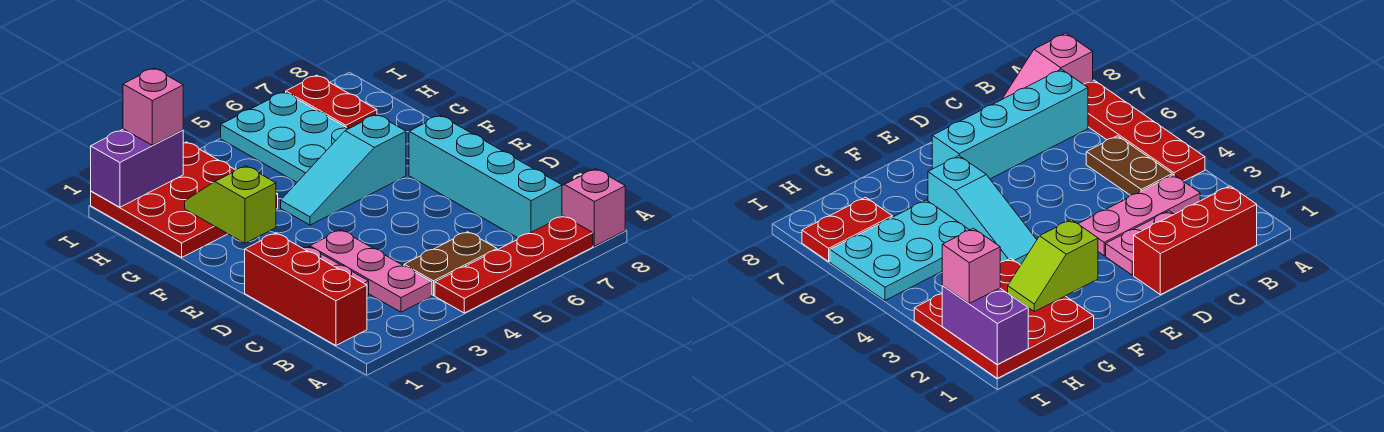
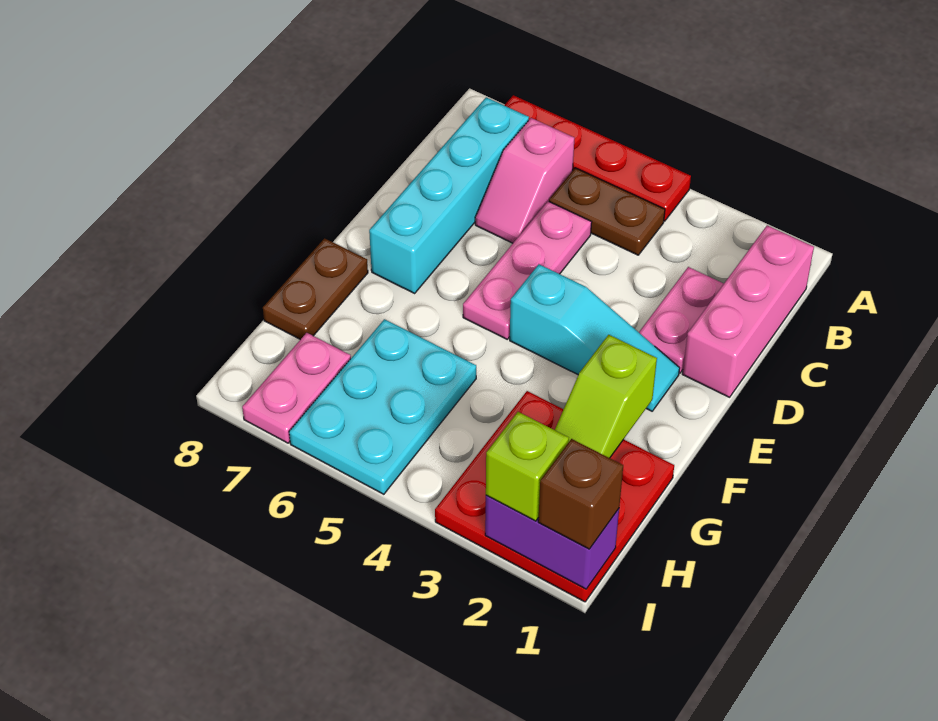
pink slope A8:B8 level 1 top A -> pink slope B6:C6 level 1 top B
red brick B1:D1 level 1 -> pink brick B1:D1 level 1
pink plate B3:D3 level 1 -> pink plate C5:E5 level 1
cyan slope F4:F6 level 1 top 6 -> cyan slope E2:E4 level 1 top 4
none -> brown plate F8:G8 level 1
red plate H7:I7 level 1 -> pink plate H7:I7 level 1
none -> brown brick I1 level 3
pink brick I2 level 3 -> lime brick I2 level 3

